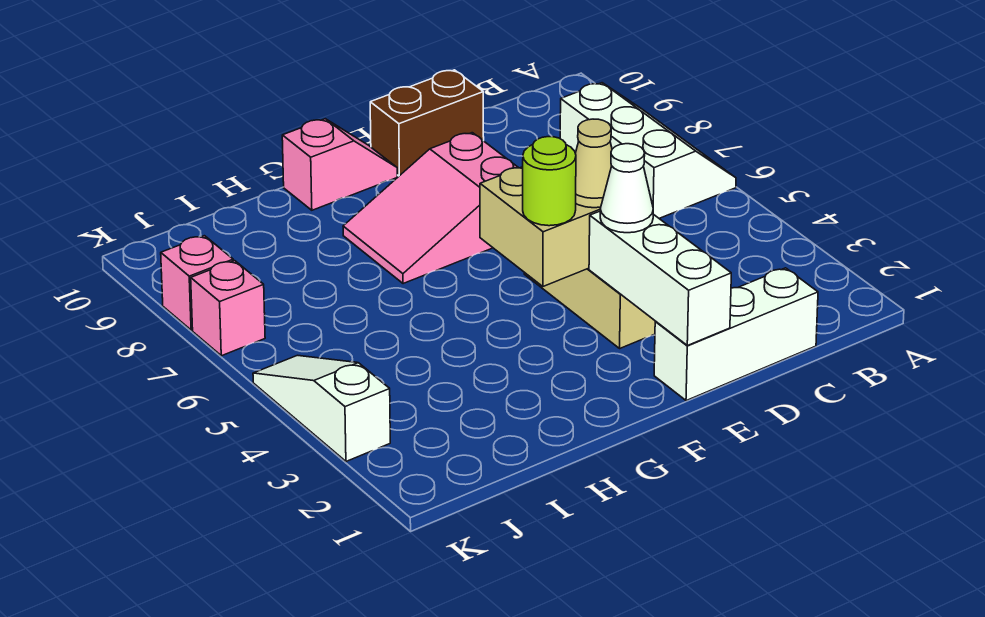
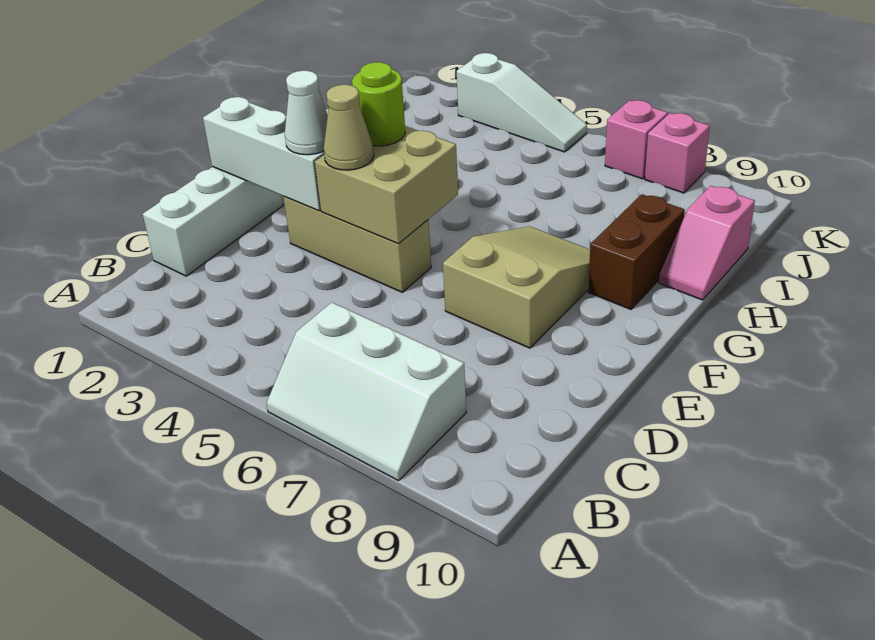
brown brick D10:E10 level 1 -> brown brick G9:H9 level 1
pink slope E7:G8 level 1 top E -> tan slope E7:G8 level 1 top E
pink slope F10:G10 level 1 top G -> pink slope H10:I10 level 1 top I

